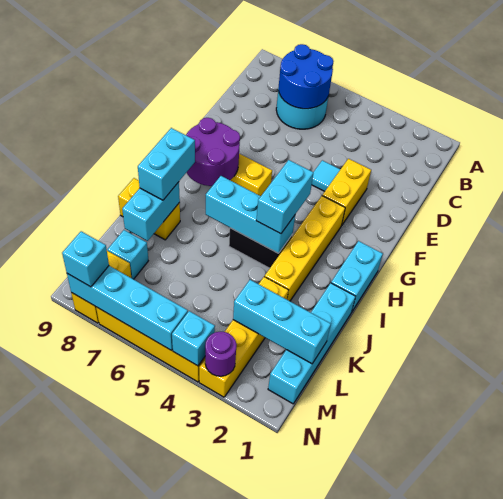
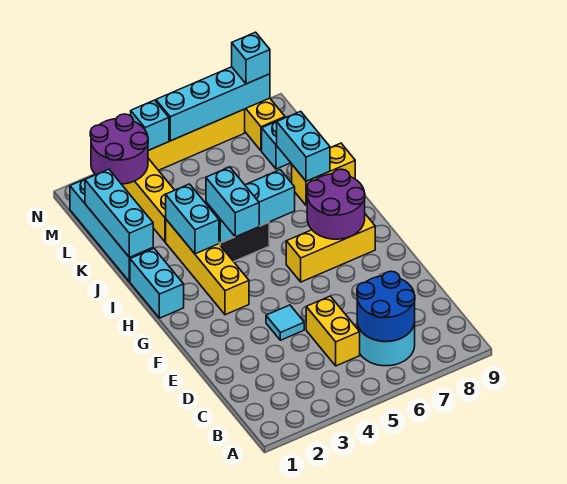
yellow brick E3:F3 level 1 -> yellow brick C5:D5 level 1
cyan brick I8:J8 level 3 -> cyan brick I3:J3 level 2
cyan brick L1:L3 level 2 -> cyan brick J1:L1 level 2
purple round brick N3 level 2 -> purple round brick M2:N3 level 2

